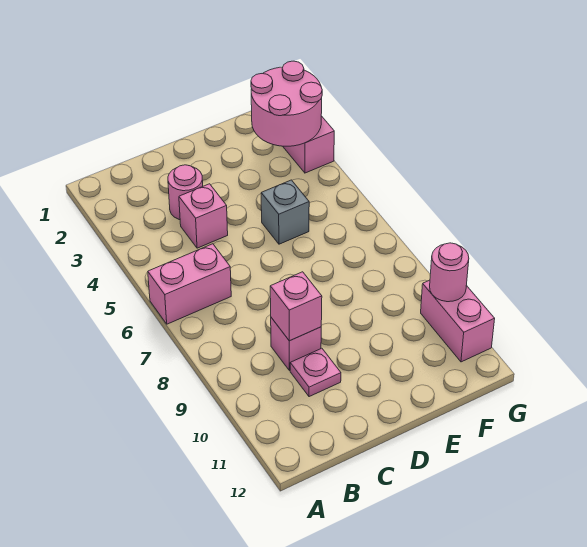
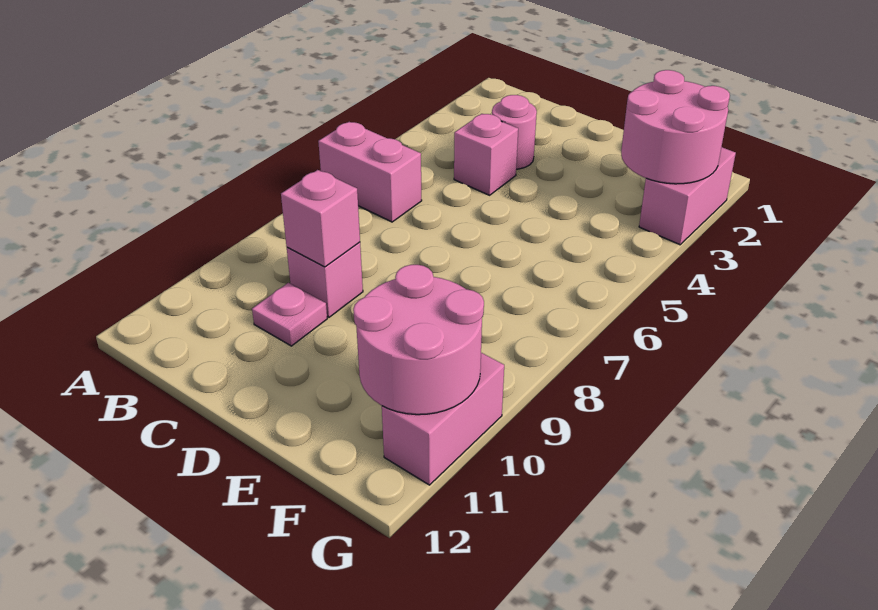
grey brick E5 level 1 -> none
pink round brick G10 level 2 -> pink round brick F10:G11 level 2

